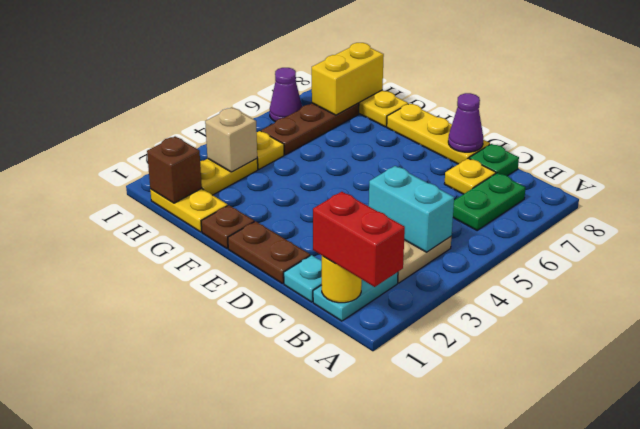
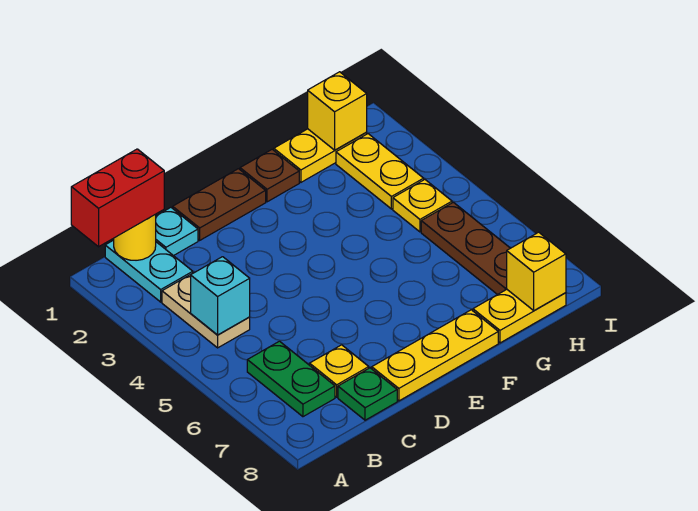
cyan brick B4:C4 level 2 -> cyan brick B4 level 2
purple cone D8 level 2 -> none
brown brick H1 level 2 -> yellow brick H1 level 2
tan brick H3 level 2 -> none
yellow brick H7:H8 level 2 -> yellow brick H8 level 2
purple cone I6 level 1 -> none

